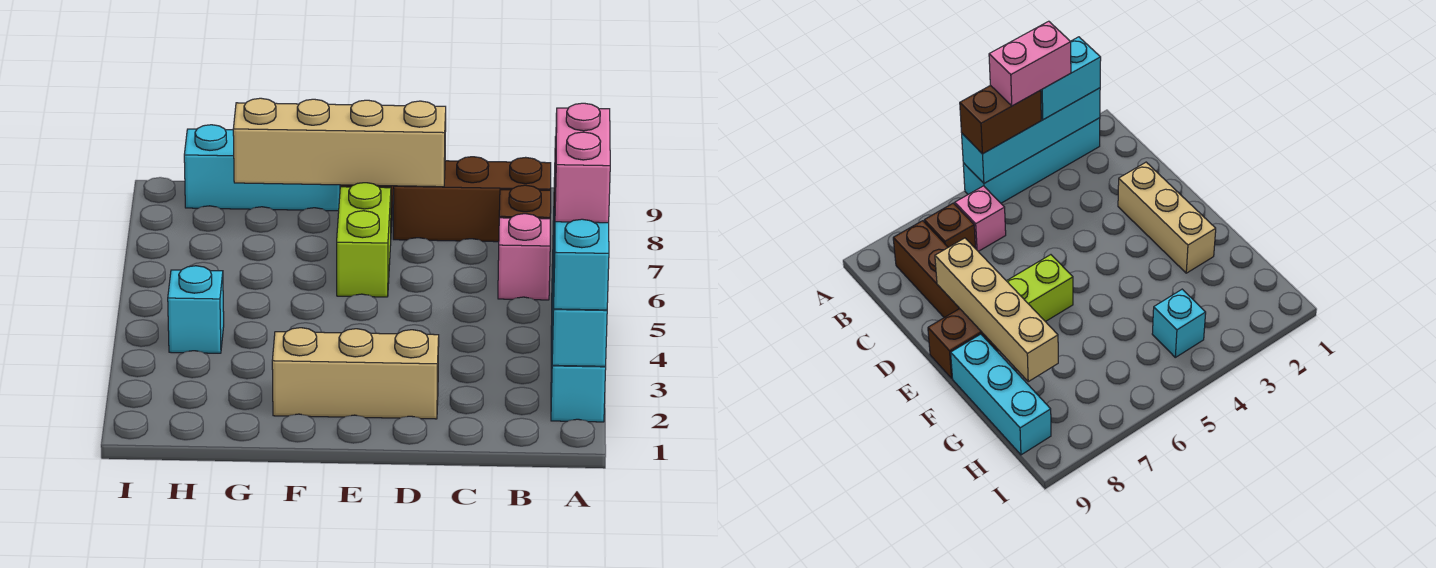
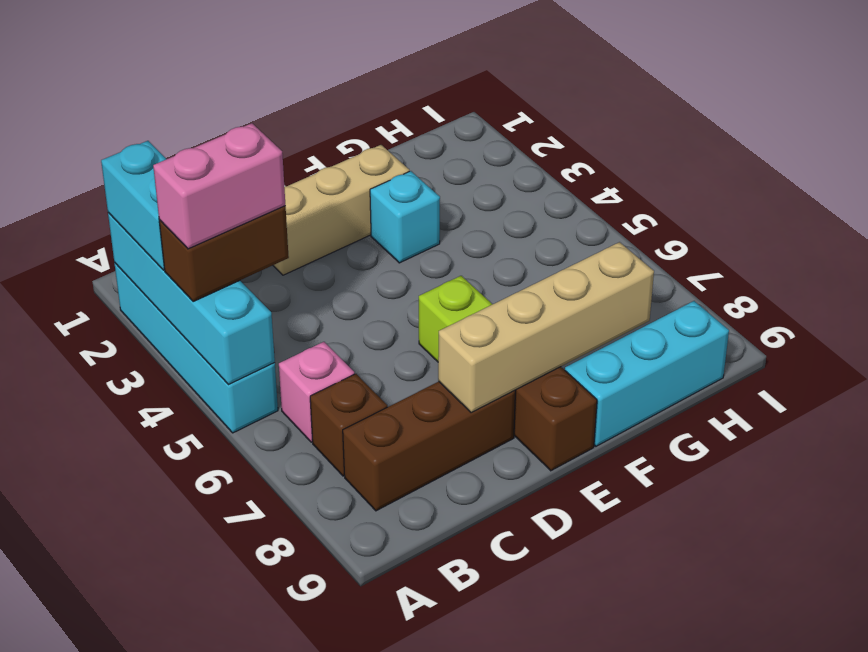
pink brick A3:A4 level 4 -> pink brick A4:B4 level 4
brown brick A4:A5 level 3 -> brown brick A4:B4 level 3
cyan brick H4 level 1 -> cyan brick F3 level 1

